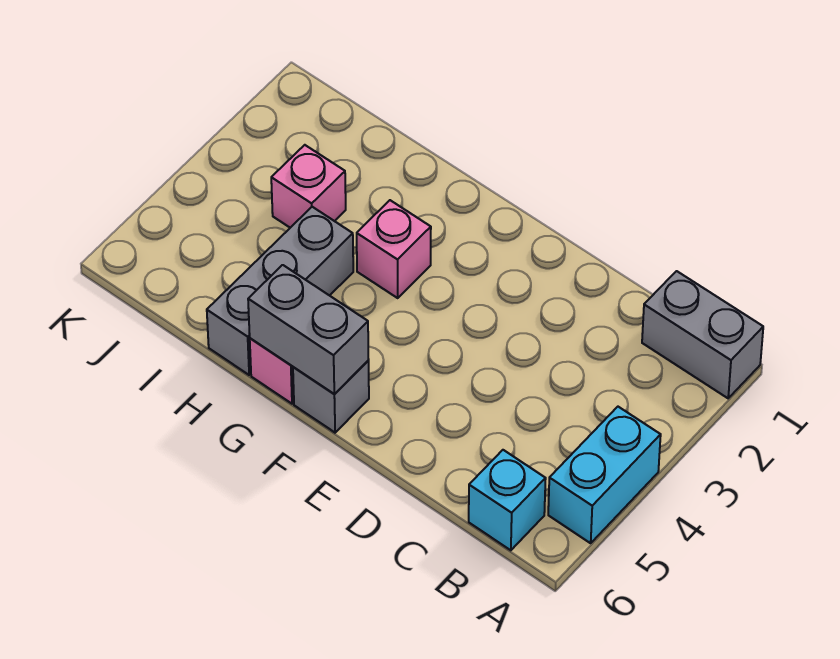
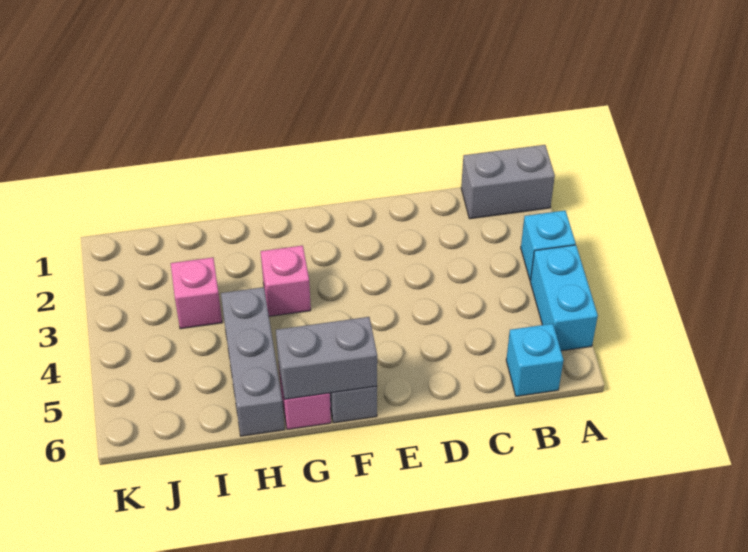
none -> cyan brick A3 level 1

